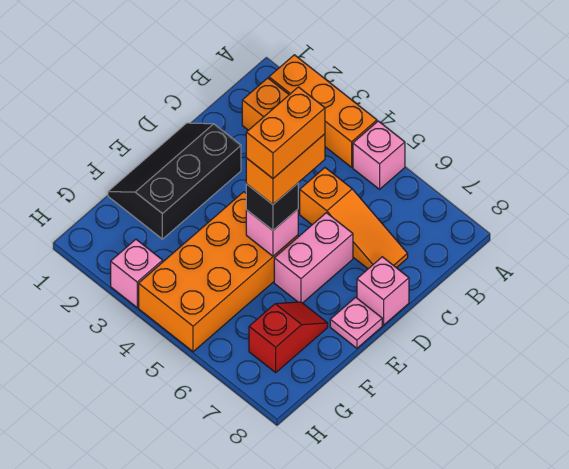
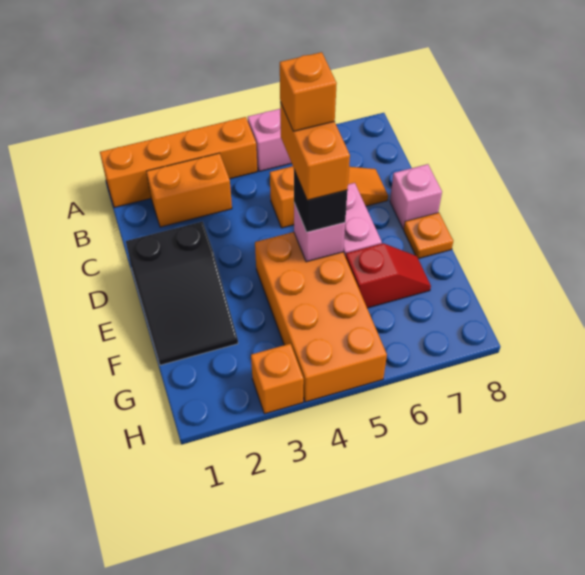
orange brick A2:A4 level 1 -> orange brick A1:A4 level 1
black slope D1:F2 level 1 top 2 -> black slope D1:F2 level 1 top D
orange brick D5:E5 level 5 -> orange brick D5 level 5
pink plate E8 level 1 -> orange plate E8 level 1
red slope F7:G7 level 1 top G -> red slope F6:F7 level 1 top 6
pink brick H3 level 1 -> orange brick H3 level 1

